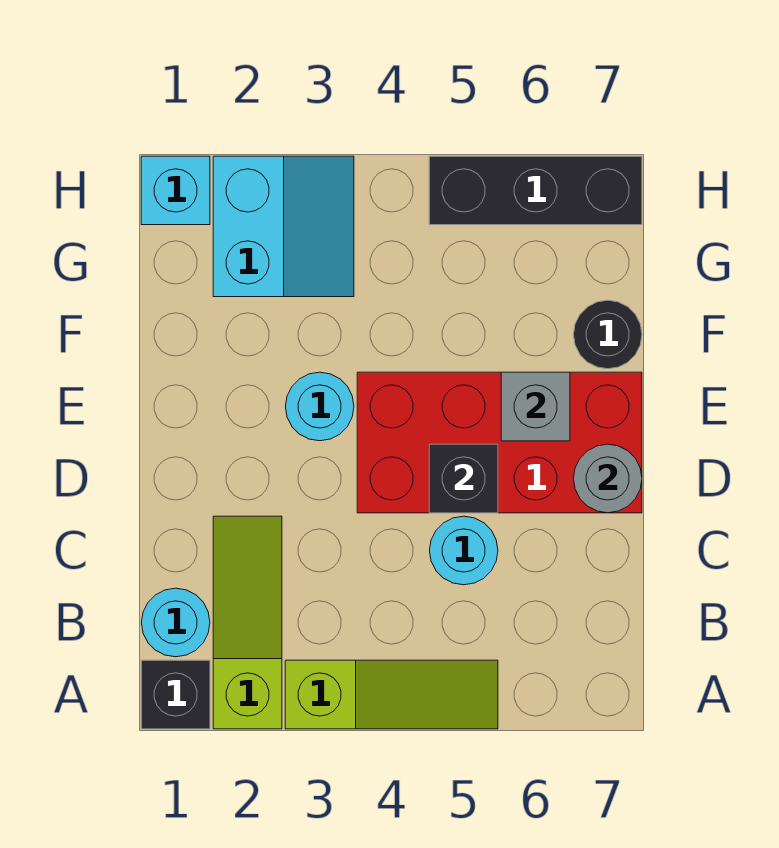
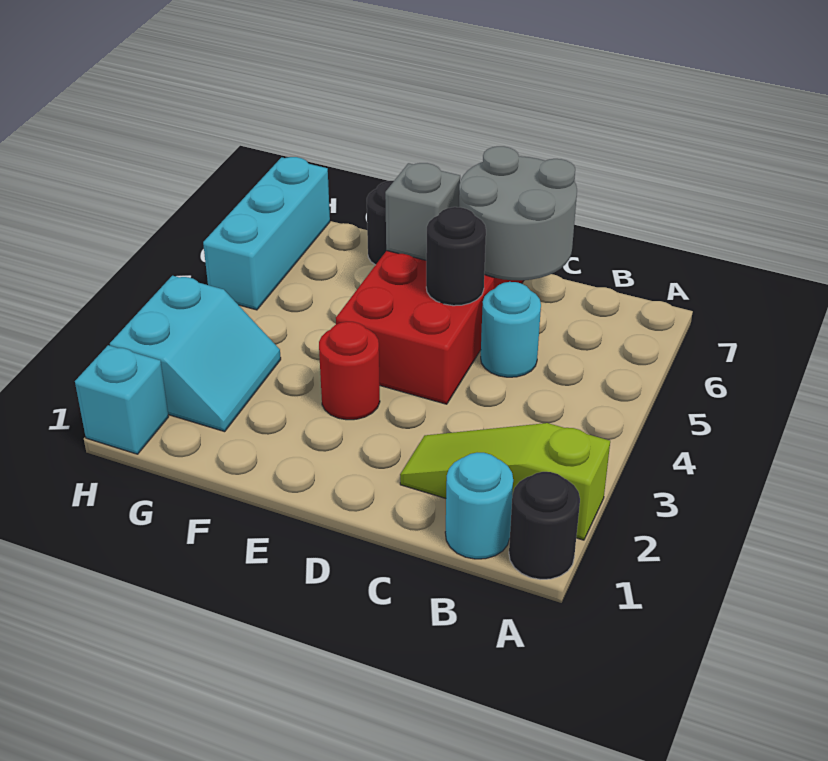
black brick A1 level 1 -> black round brick A1 level 1
lime slope A3:A5 level 1 top 3 -> none
black brick D5 level 2 -> black round brick D5 level 2
grey round brick D7 level 2 -> grey round brick C6:D7 level 2
cyan round brick E3 level 1 -> red round brick E3 level 1
cyan slope G2:H3 level 1 top 2 -> cyan slope G2:H3 level 1 top H
black brick H5:H7 level 1 -> cyan brick H5:H7 level 1

